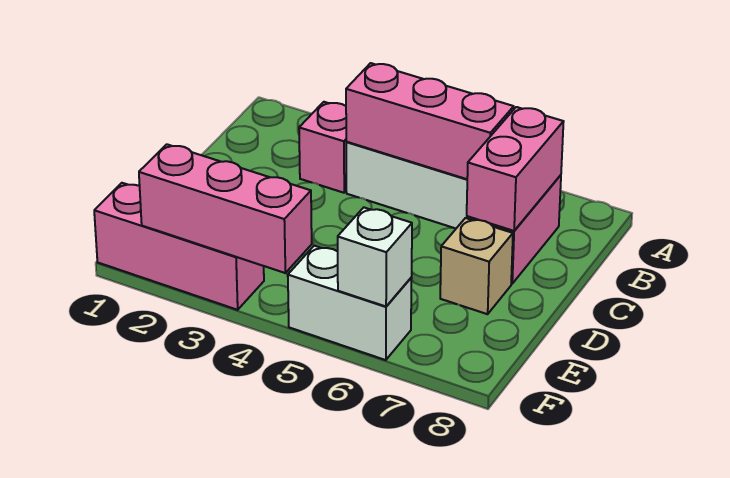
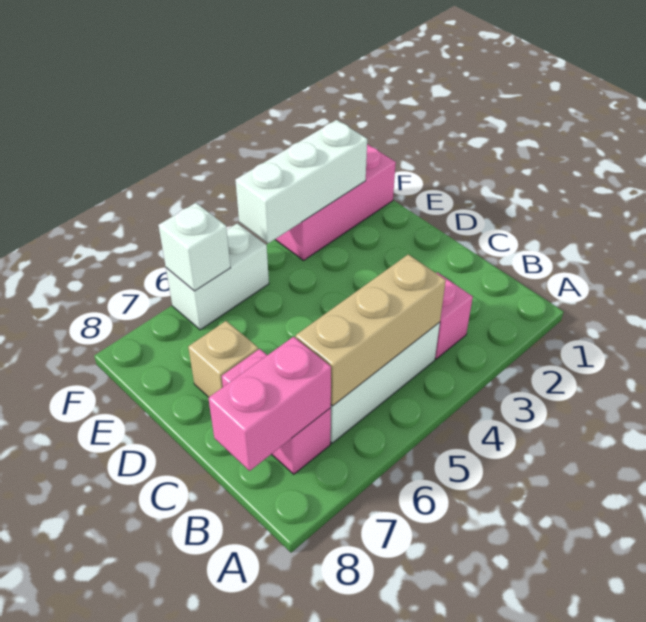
pink brick B4:B6 level 2 -> tan brick B4:B6 level 2
pink brick B7:C7 level 2 -> pink brick B7:B8 level 2
pink brick F2:F4 level 2 -> white brick F2:F4 level 2

